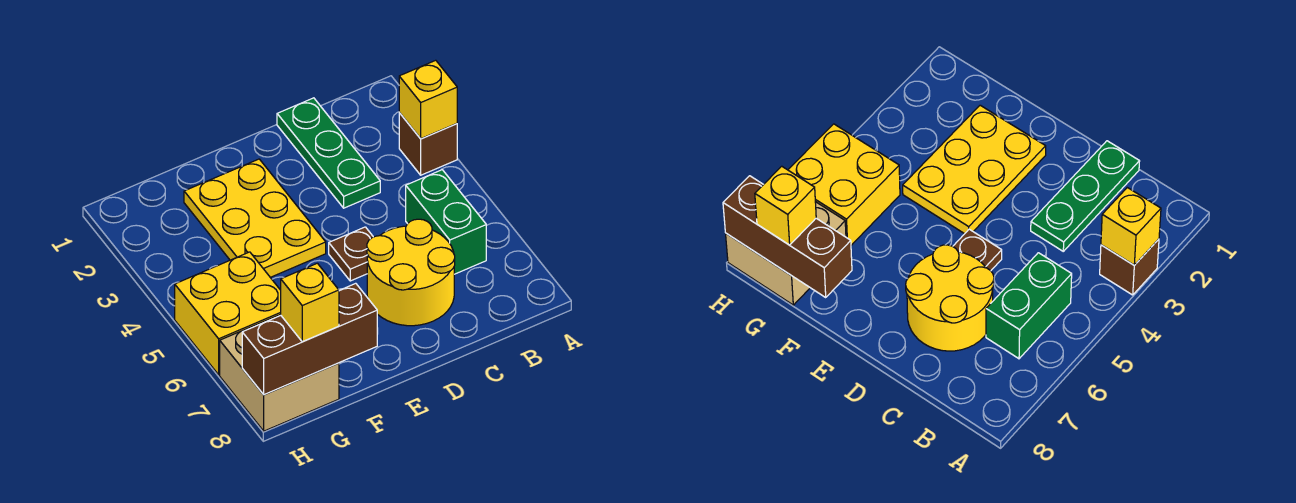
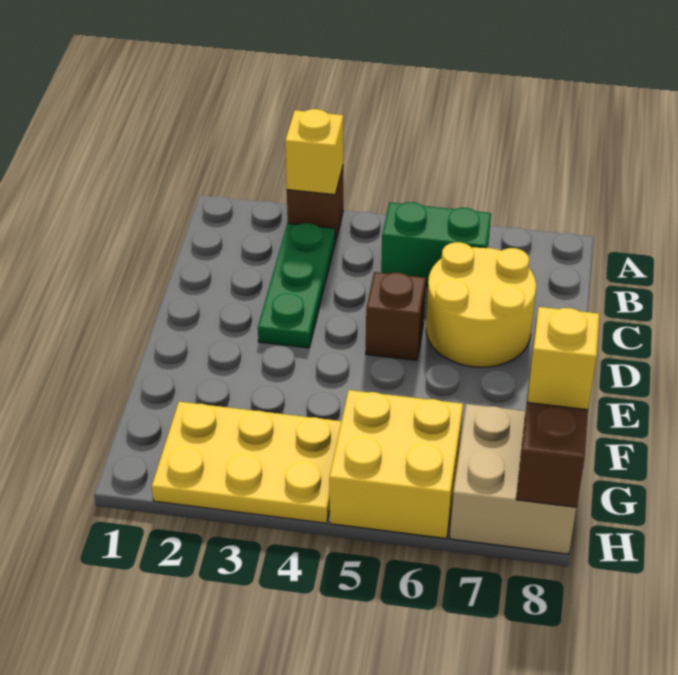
green plate C1:C3 level 1 -> green plate B3:D3 level 1
brown plate D5 level 1 -> brown brick D5 level 1
yellow plate E2:F4 level 1 -> yellow plate G2:H4 level 1

